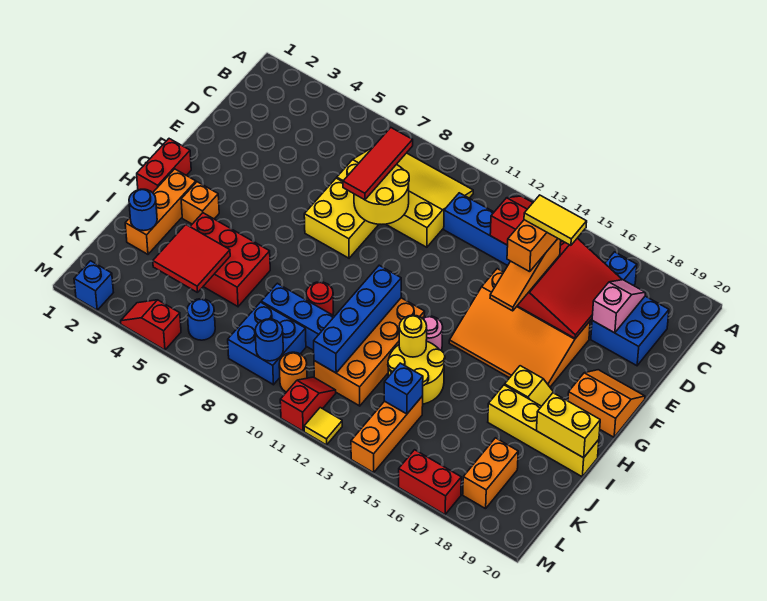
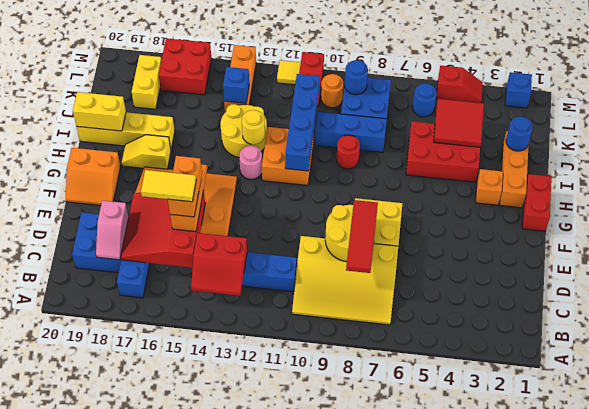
orange brick H11:K12 level 1 -> orange brick H11:I12 level 1
orange brick K18:L18 level 1 -> yellow brick K18:L18 level 1
red brick M16:M17 level 1 -> red brick L16:M17 level 1

